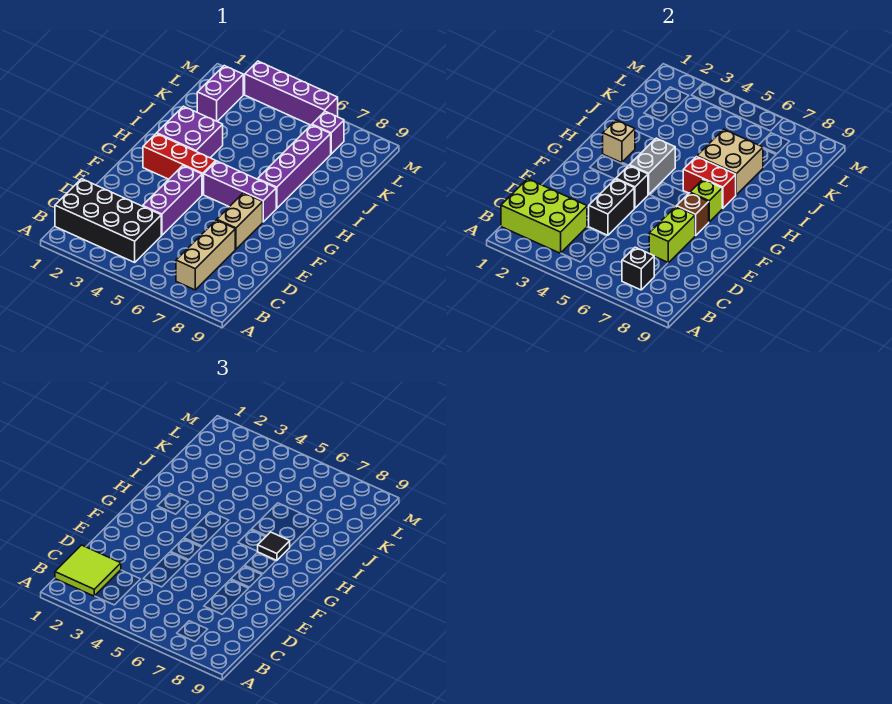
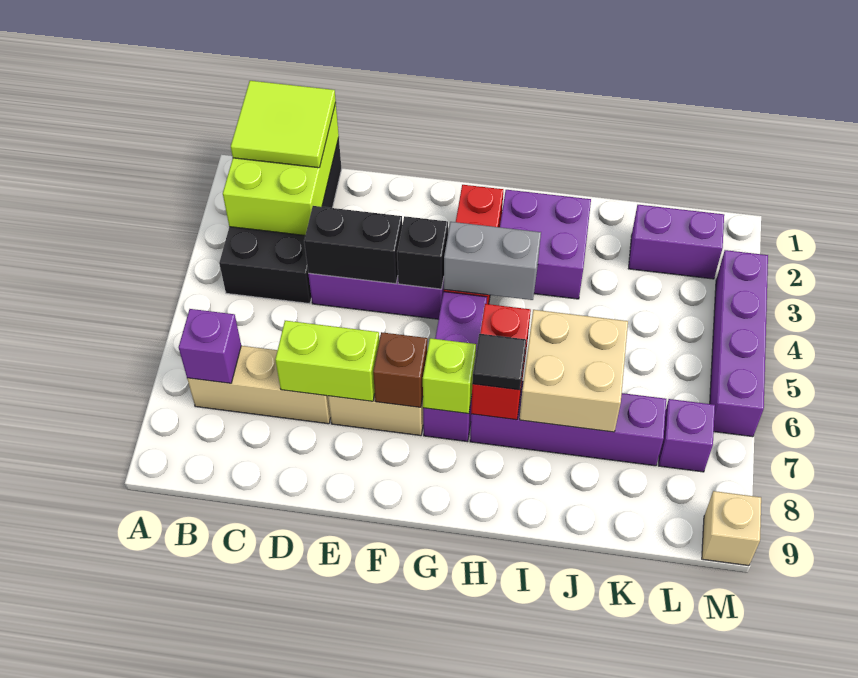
black brick B7 level 2 -> purple brick B7 level 2
tan brick H2 level 2 -> tan brick M9 level 1

